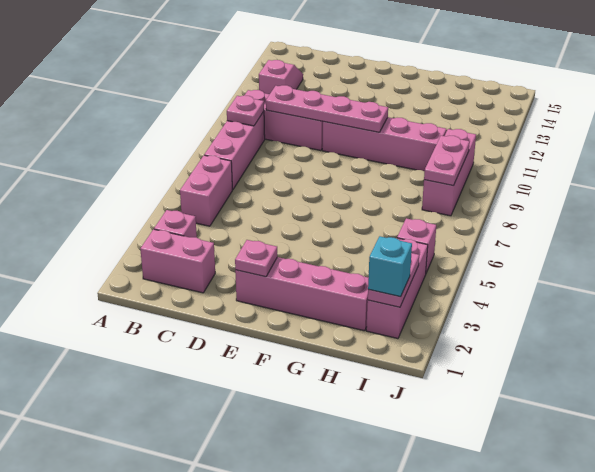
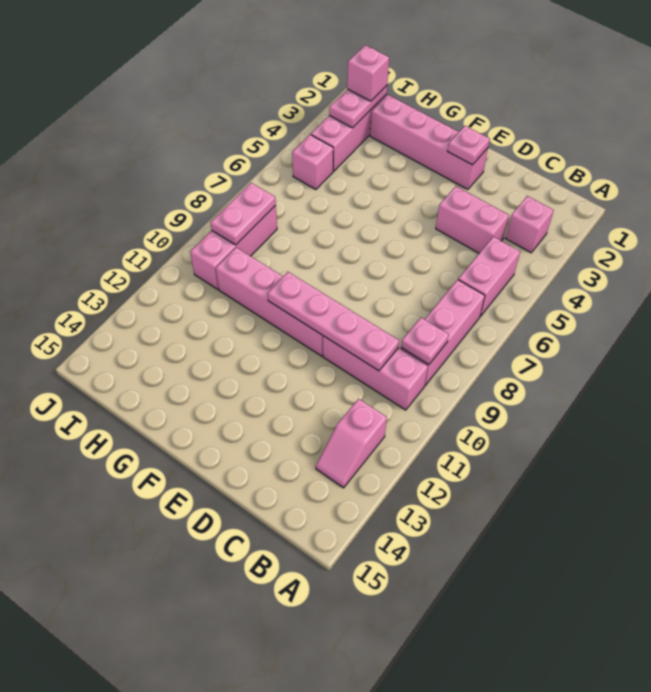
pink brick B2:C2 level 1 -> pink brick C4:D4 level 1
cyan brick I2 level 3 -> pink brick I2 level 3

